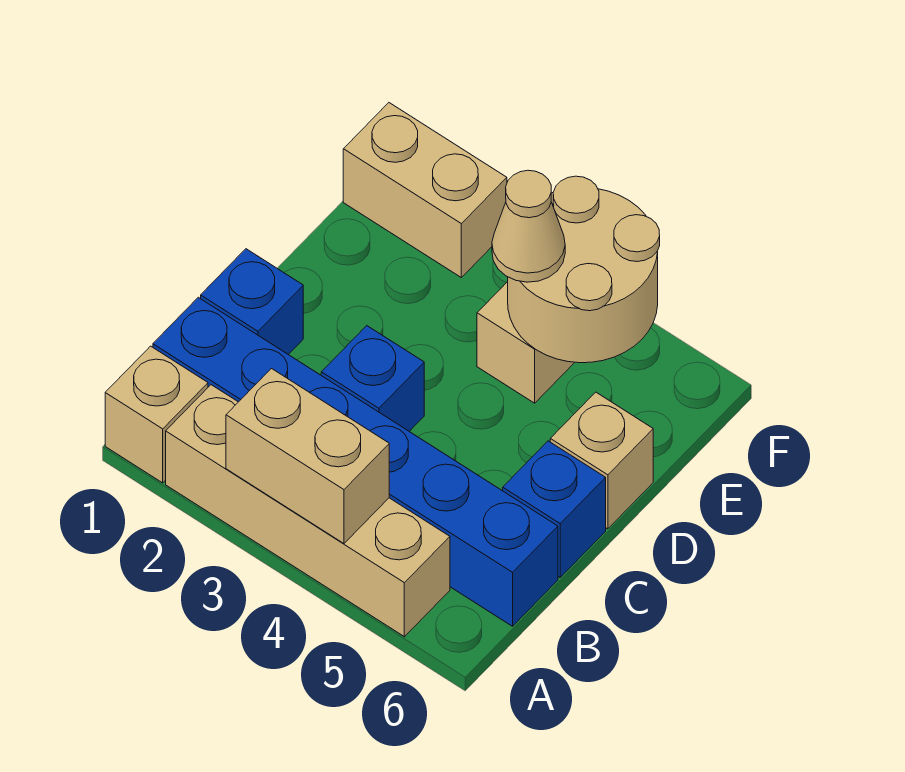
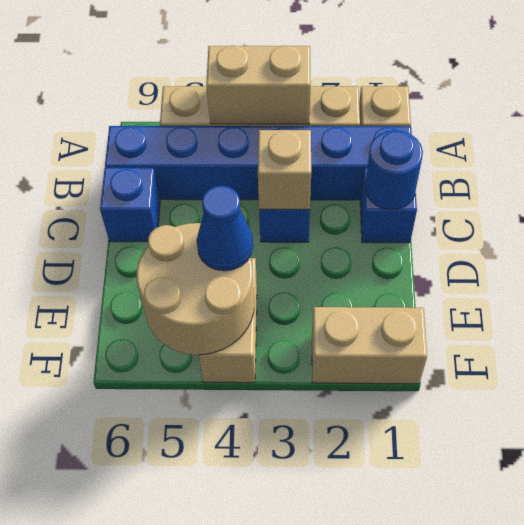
none -> blue round brick C1 level 2
tan brick D6 level 1 -> tan brick C3 level 2
tan cone E4 level 3 -> blue cone E4 level 3

